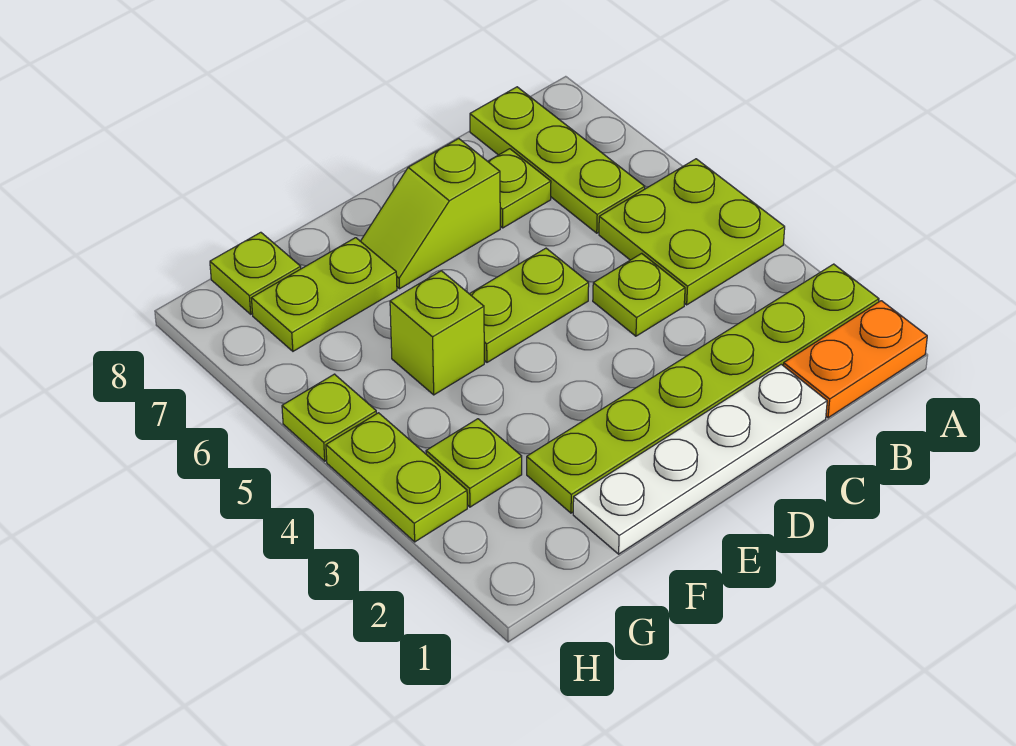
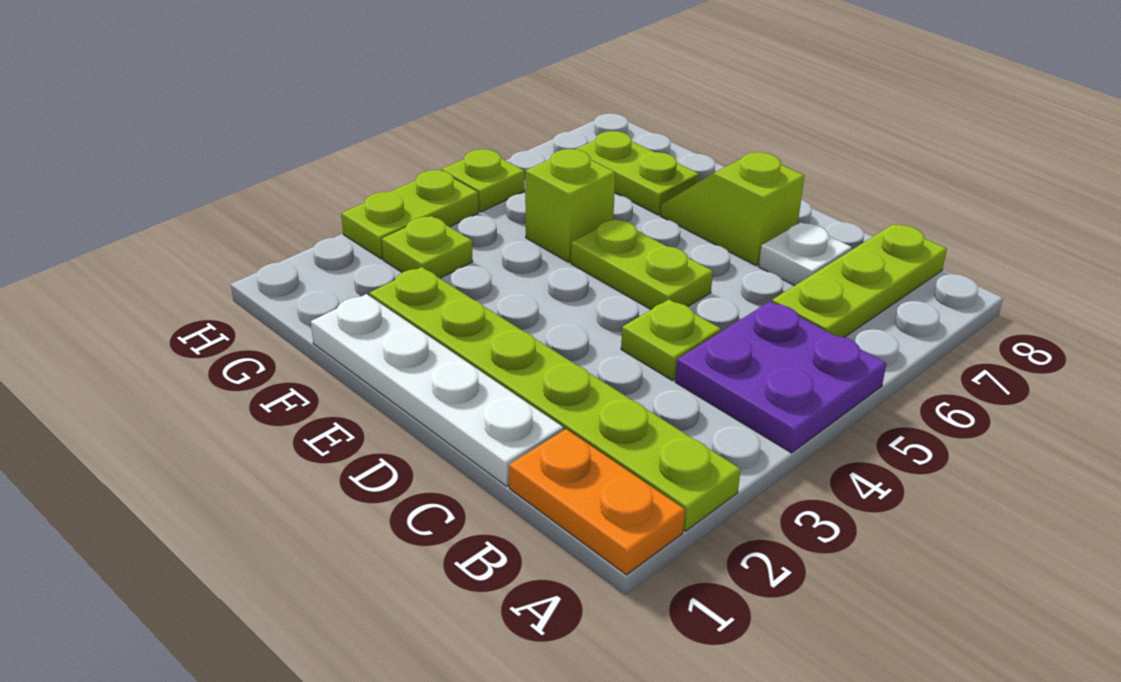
lime plate A4:B5 level 1 -> purple plate A4:B5 level 1
lime plate C7 level 1 -> white plate C7 level 1
lime plate G8 level 1 -> none

